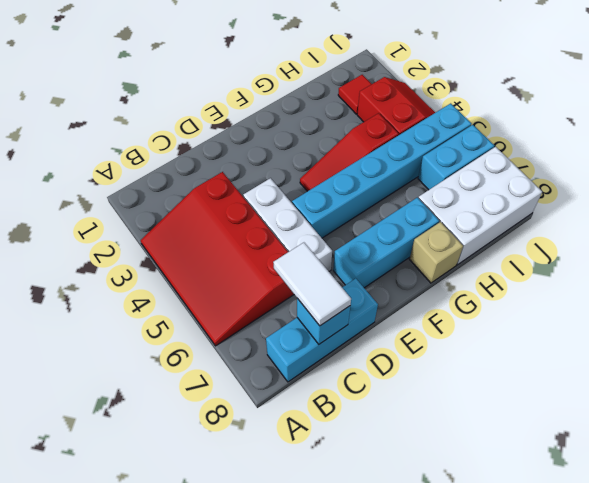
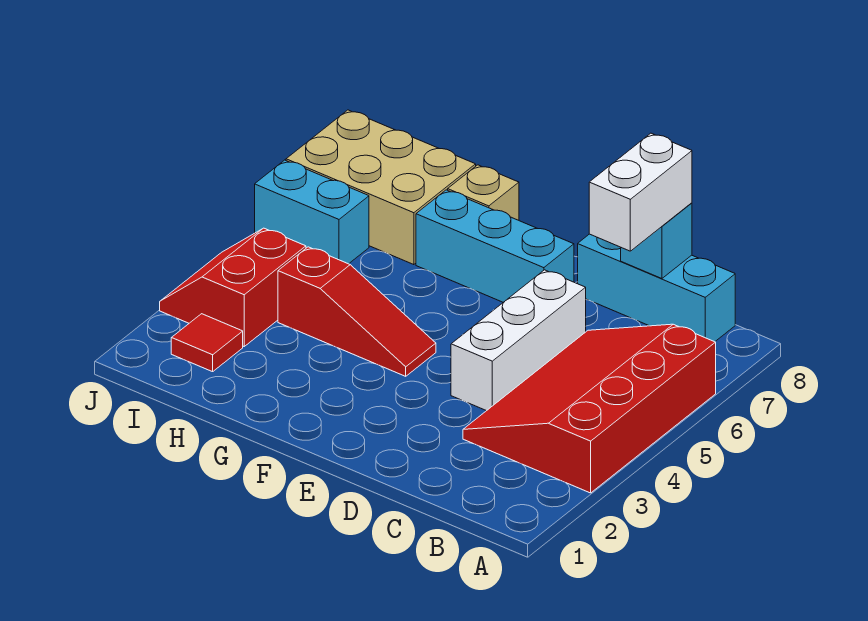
red slope A3:C6 level 1 top C -> red slope A3:C6 level 1 top A
white tile C7:C8 level 3 -> white brick C7:C8 level 3
cyan brick E5:J5 level 1 -> none
white brick H7:J8 level 1 -> tan brick H7:J8 level 1

